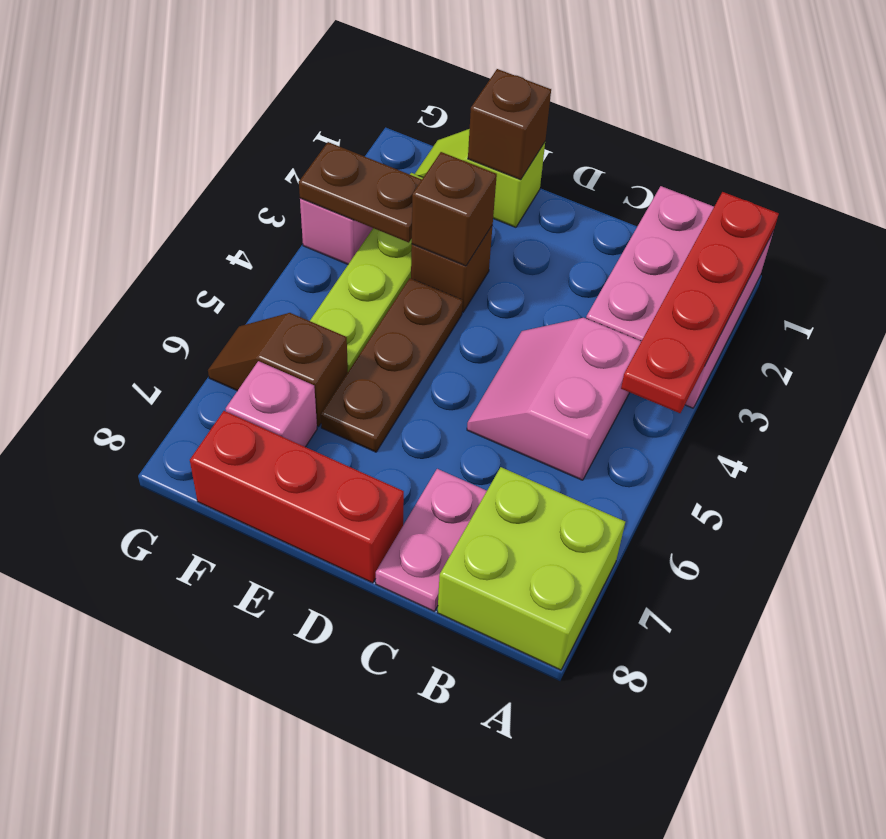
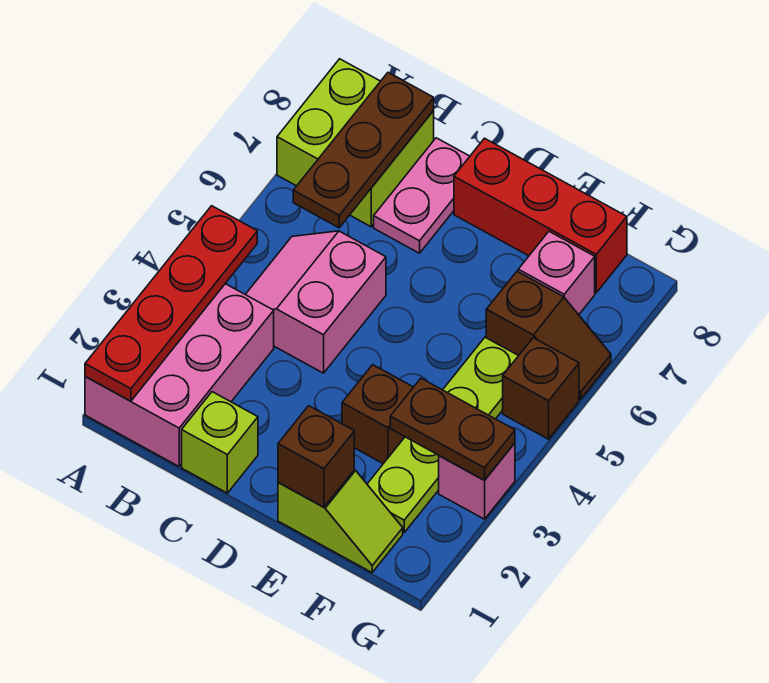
pink slope B4:C5 level 1 top B -> pink slope B4:C5 level 1 top C
none -> lime brick C1 level 1
brown brick E3 level 2 -> brown brick G5 level 1
brown plate E4:E6 level 1 -> brown plate B6:B8 level 2

